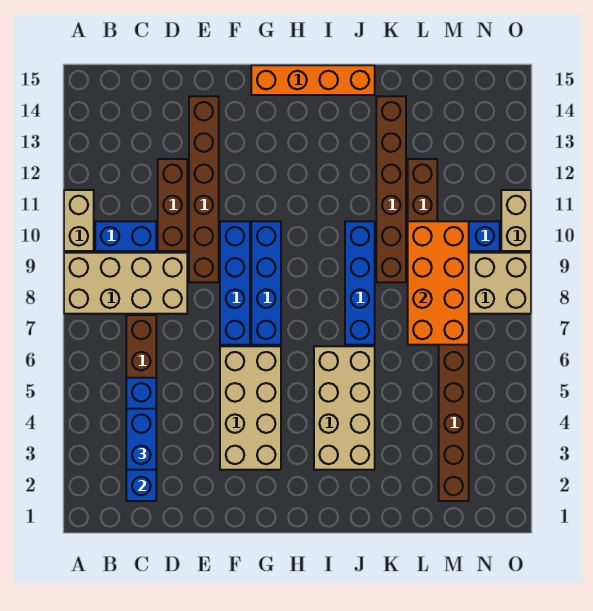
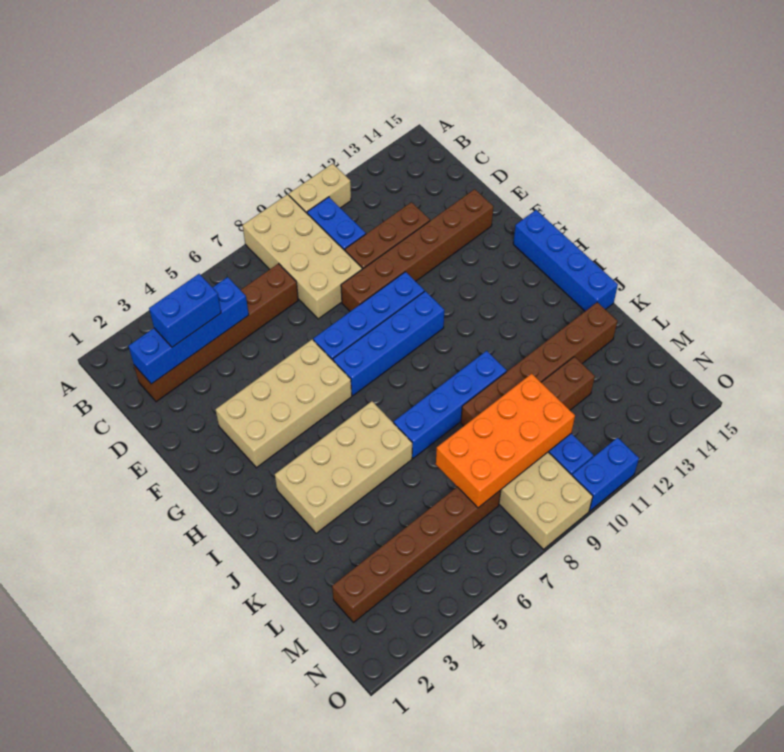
orange brick G15:J15 level 1 -> blue brick G15:J15 level 1
tan brick O10:O11 level 1 -> blue brick O10:O11 level 1

